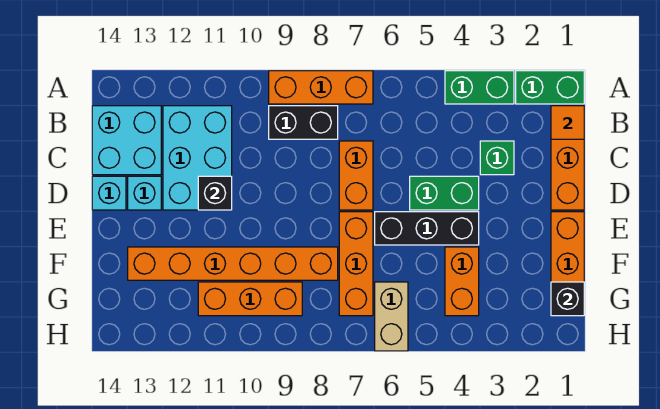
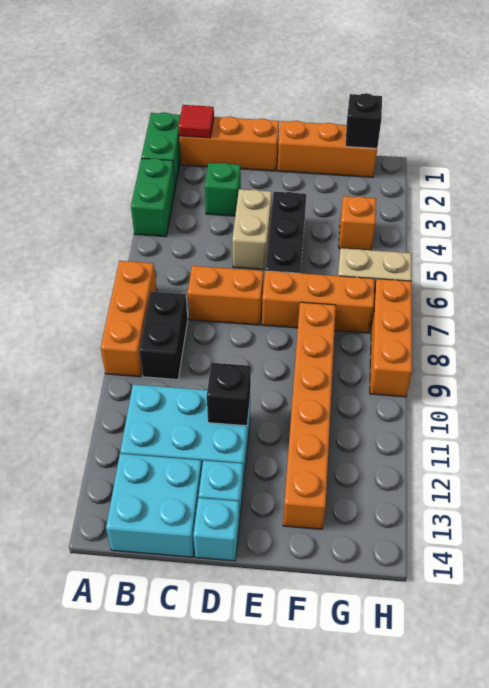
orange tile B1 level 2 -> red tile B1 level 2
green brick D4:D5 level 1 -> tan brick D4:D5 level 1
orange brick F4:G4 level 1 -> orange brick G4 level 1
orange brick G9:G11 level 1 -> orange brick H7:H9 level 1

